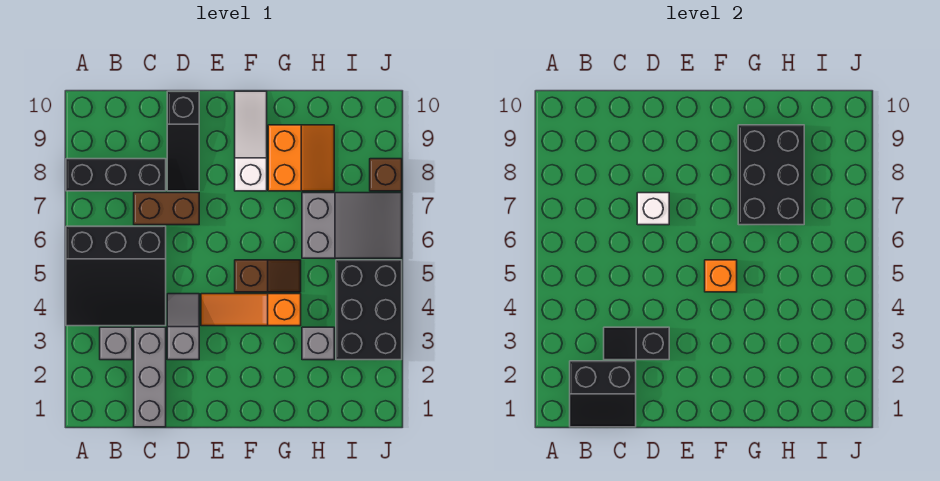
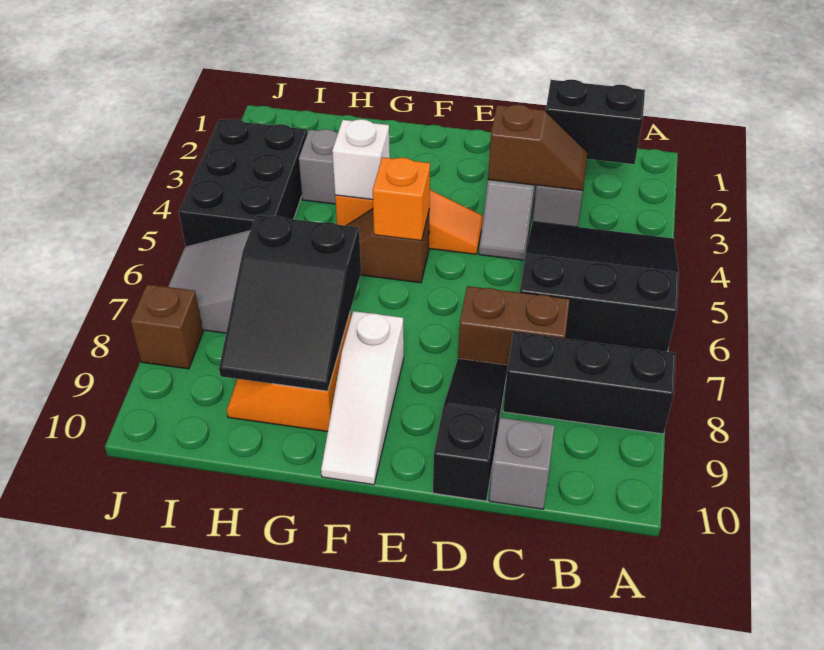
grey brick B3 level 1 -> grey brick C10 level 1
black slope C3:D3 level 2 top D -> brown slope C3:D3 level 2 top D
white brick D7 level 2 -> white brick G4 level 2
black brick G7:H9 level 2 -> black slope G7:H9 level 2 top 7

